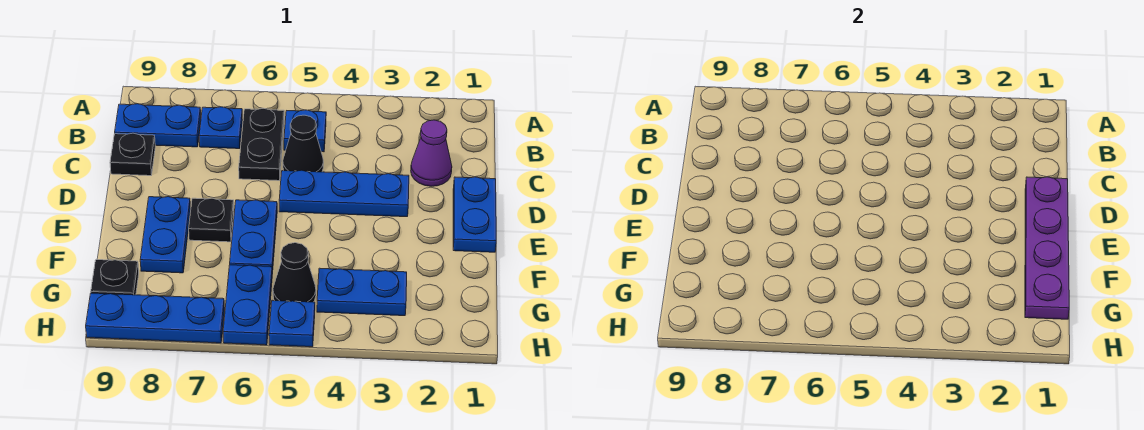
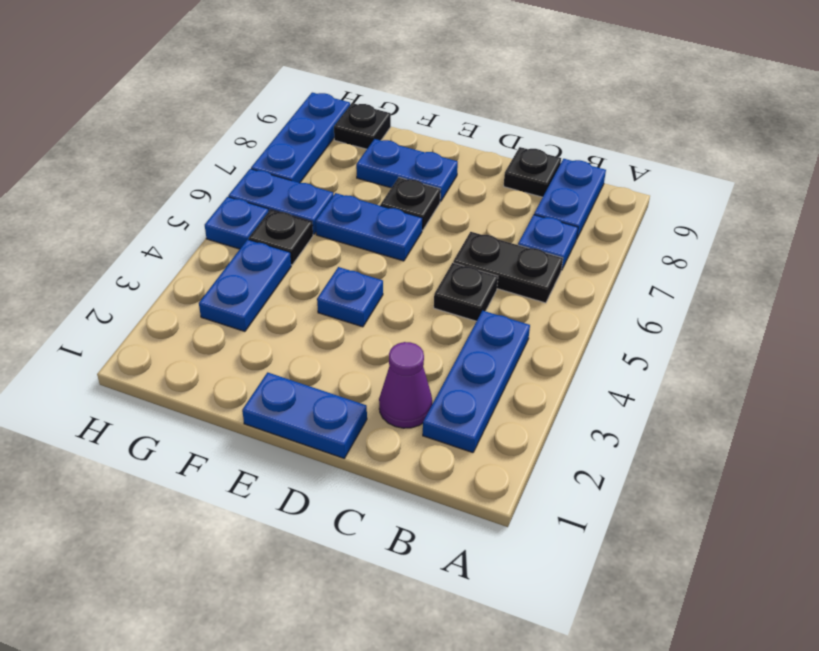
blue plate B5 level 1 -> blue plate E4 level 1
black cone C5 level 1 -> black plate C5 level 1
purple plate D1:G1 level 2 -> none
blue plate D3:D5 level 1 -> blue plate B2:B4 level 1
black cone G5 level 1 -> black plate G5 level 1

